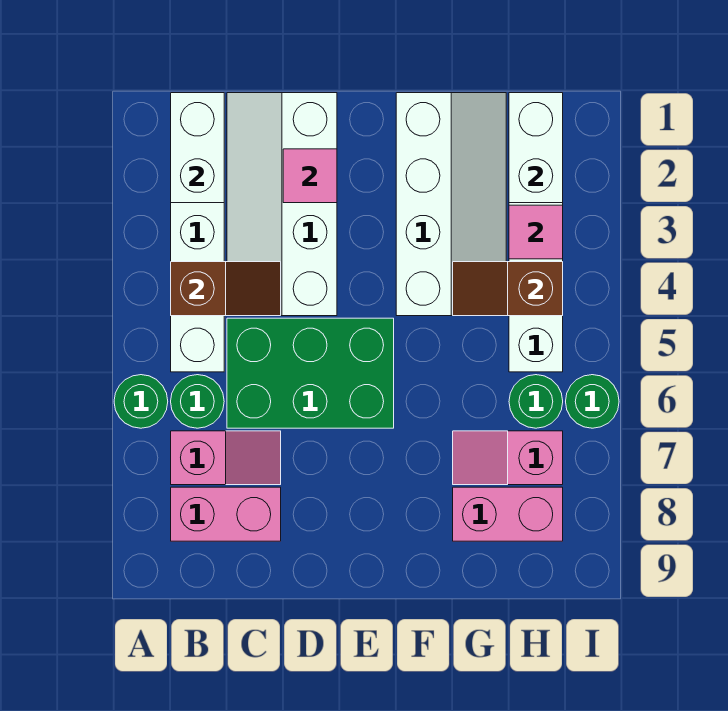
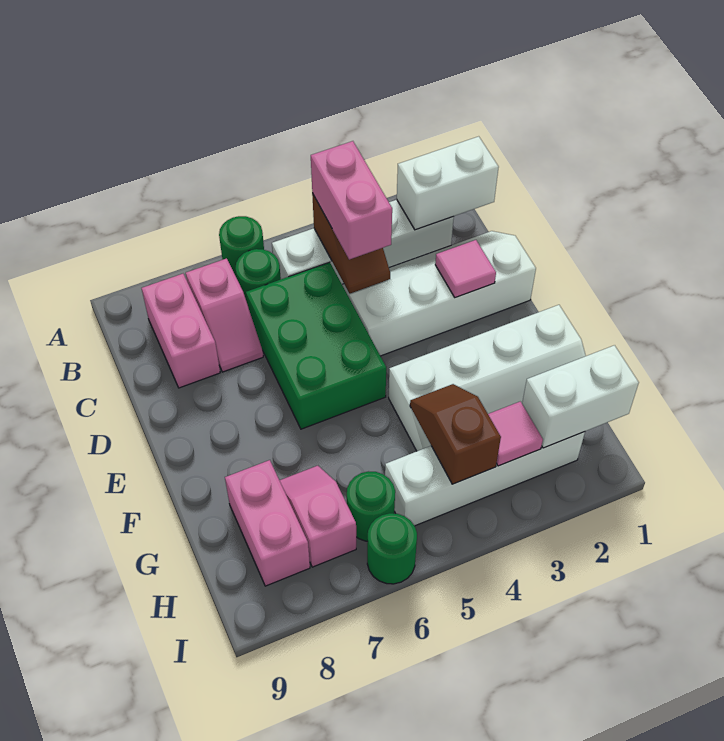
none -> pink brick B4:C4 level 3

